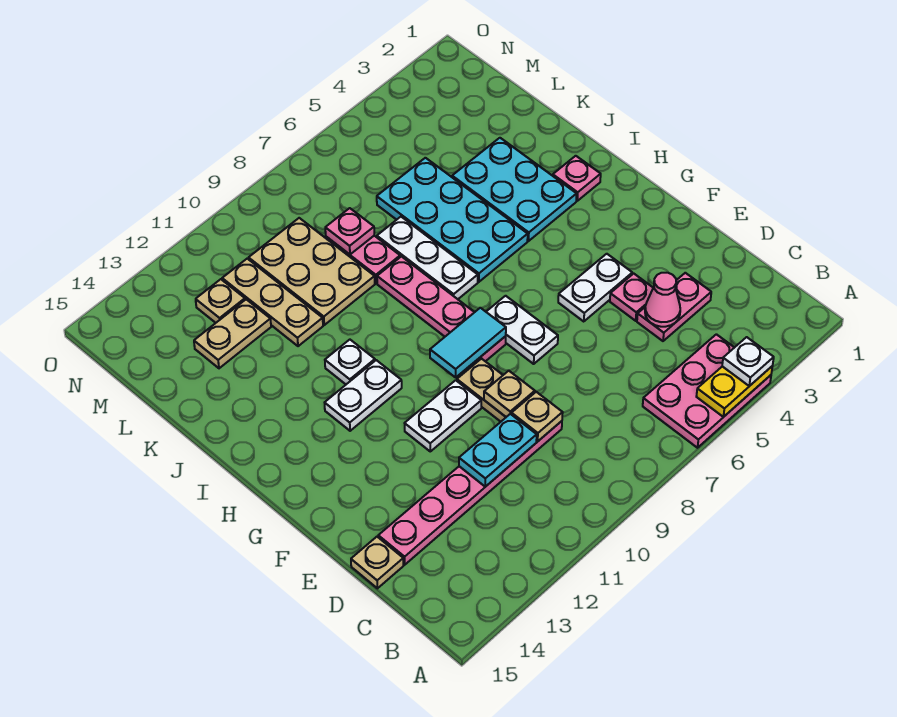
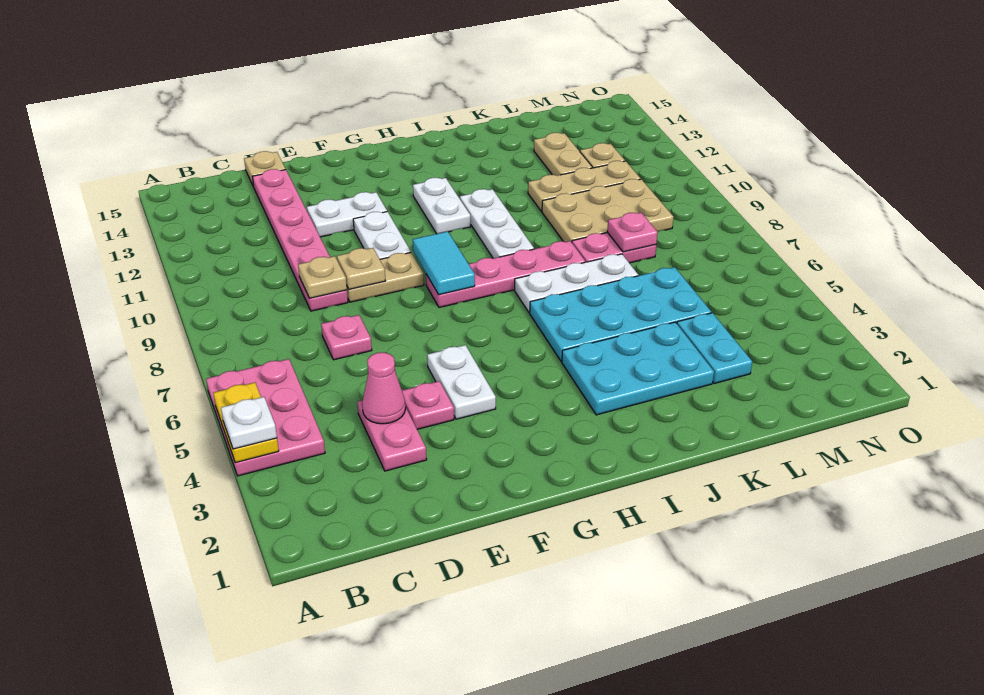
cyan plate D10:D11 level 2 -> cyan plate L3:L4 level 1
white plate F7:G7 level 1 -> white plate E12:F12 level 1
pink plate I2 level 1 -> pink plate D7 level 1
white plate I11 level 1 -> white plate I9:I11 level 1

